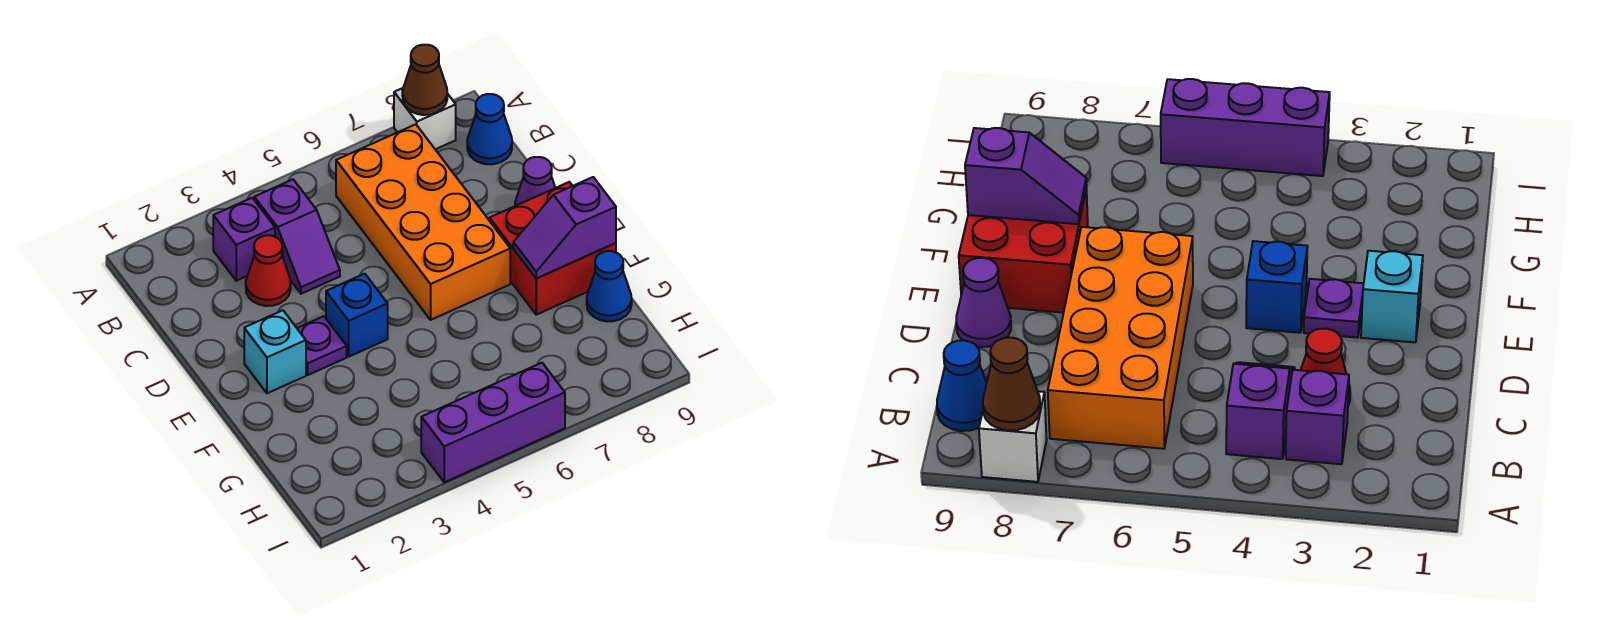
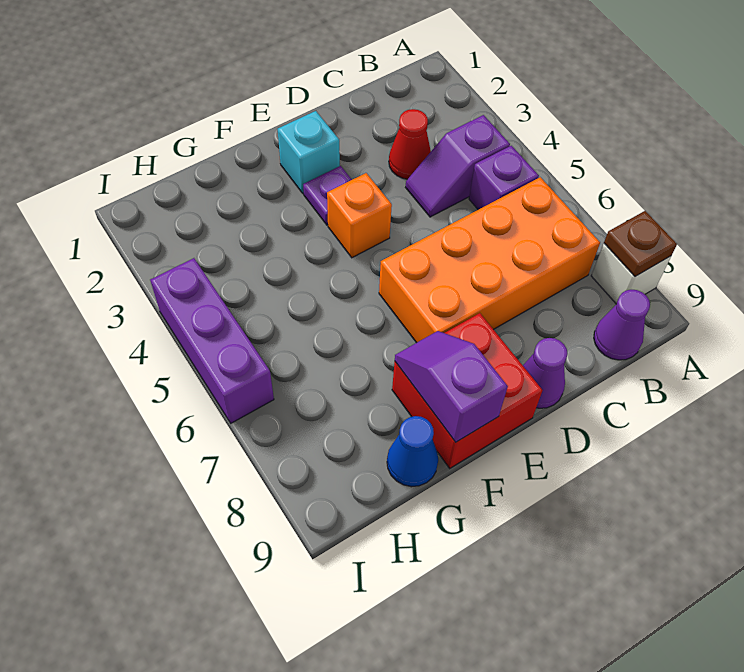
brown cone A8 level 2 -> brown plate A8 level 2
purple brick B3 level 1 -> purple brick B5 level 1
blue cone B9 level 1 -> purple cone B9 level 1
blue brick E4 level 1 -> orange brick E4 level 1

